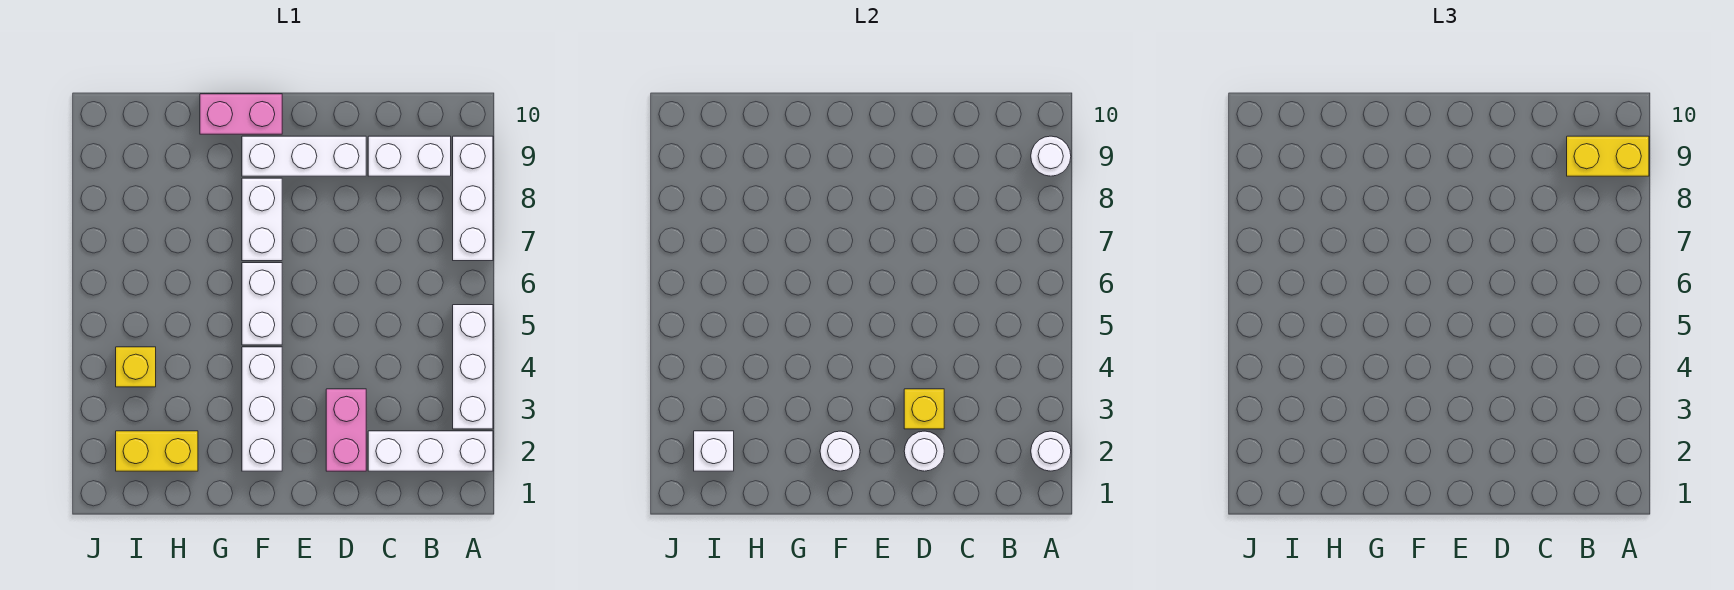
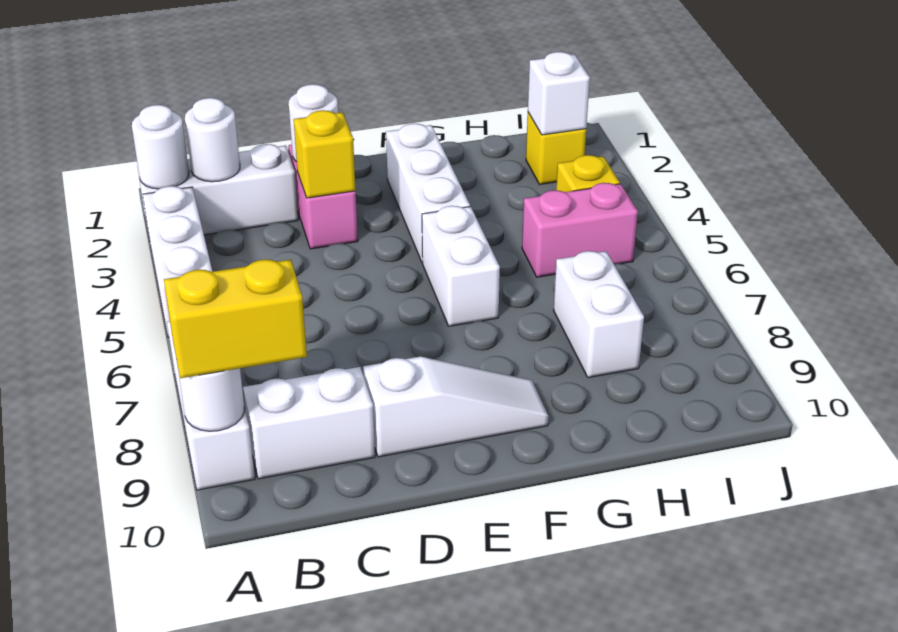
white brick D9:F9 level 1 -> white slope D9:F9 level 1 top D
white round brick F2 level 2 -> white round brick B2 level 2
white brick F7:F8 level 1 -> white brick H7:H8 level 1
pink brick F10:G10 level 1 -> pink brick H5:I5 level 1
yellow brick H2:I2 level 1 -> yellow brick I2 level 1

